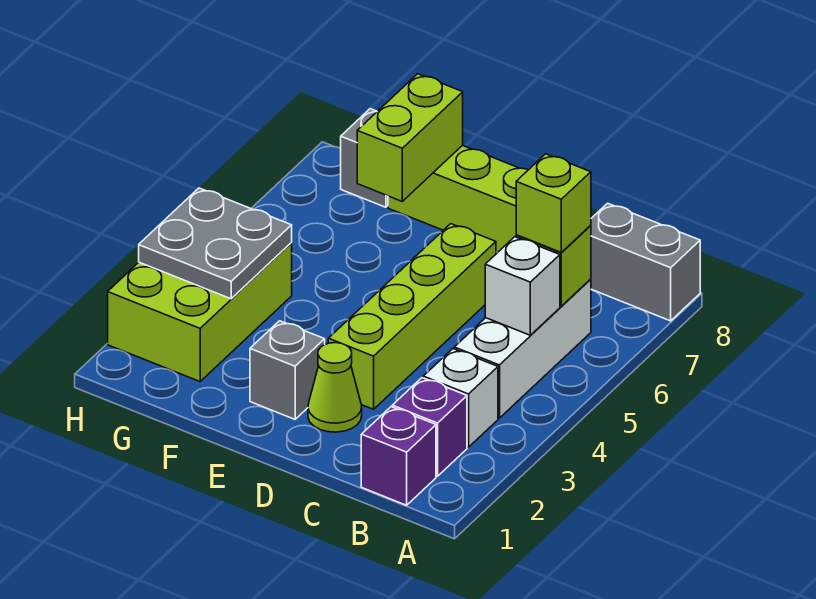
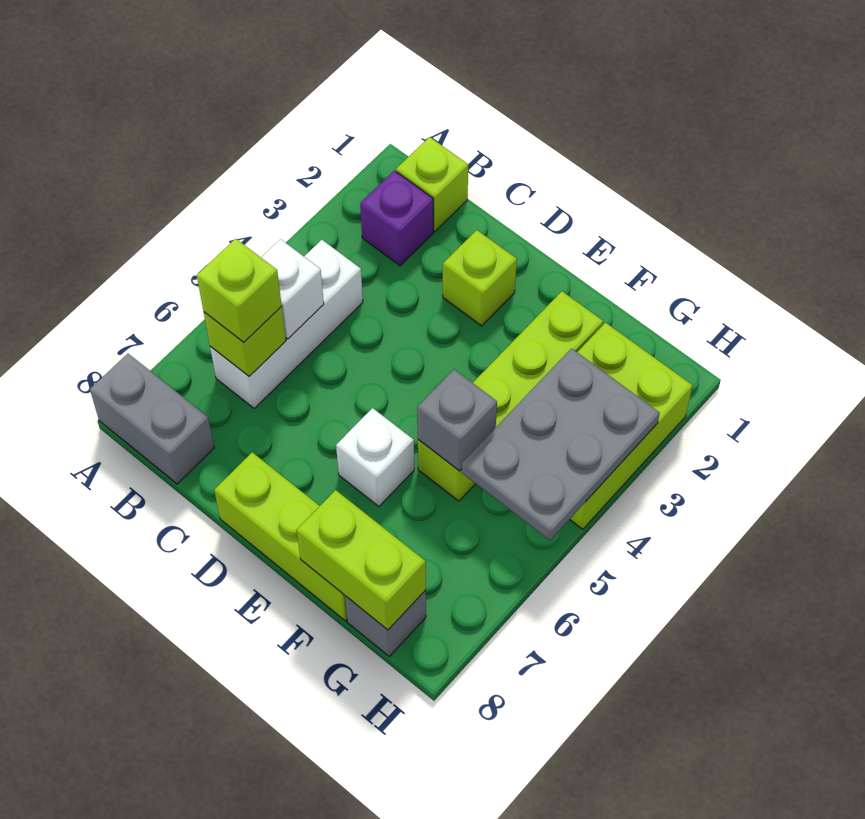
purple brick B1 level 1 -> lime brick B1 level 1
white brick B3 level 1 -> white brick E6 level 1
lime cone D2 level 1 -> lime brick D2 level 1
lime brick D3:D6 level 1 -> lime brick F2:F5 level 1
grey brick E2 level 1 -> grey brick F5 level 2
lime brick F7:F8 level 2 -> lime brick F8:G8 level 2
grey plate G3:H4 level 2 -> grey plate G3:H5 level 2

